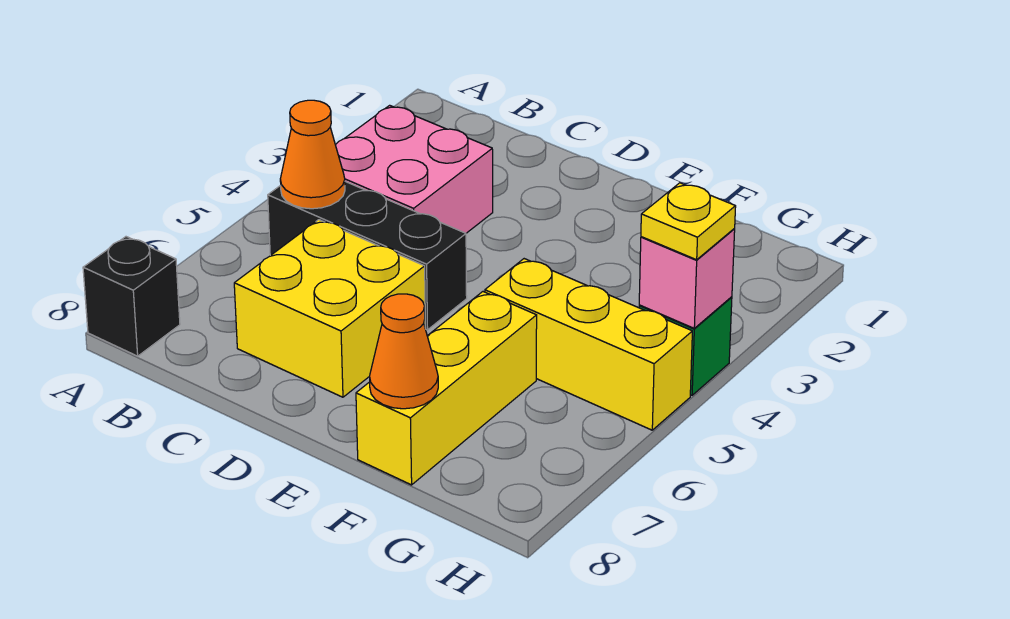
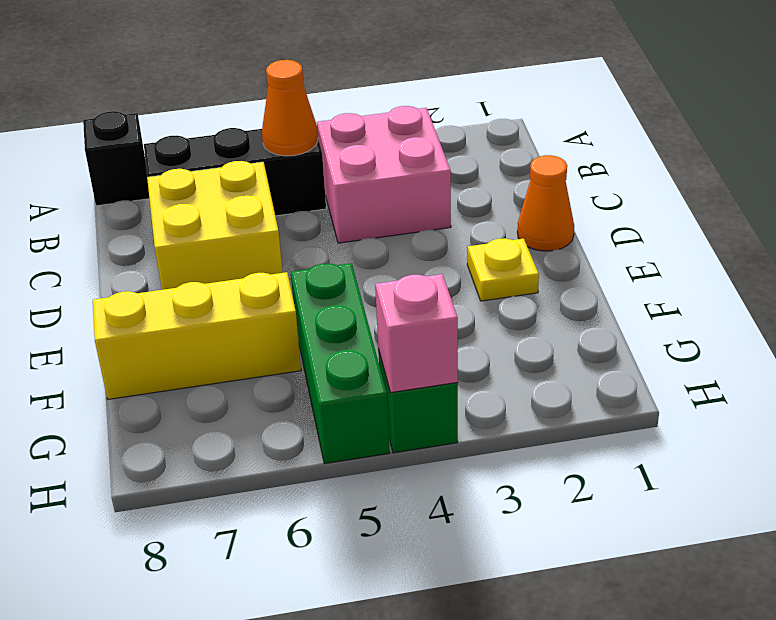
black brick B5:D5 level 1 -> black brick B5:B7 level 1
yellow brick F5:H5 level 1 -> green brick F5:H5 level 1
orange cone F8 level 2 -> orange cone D1 level 1
yellow plate H4 level 3 -> yellow plate E2 level 1

